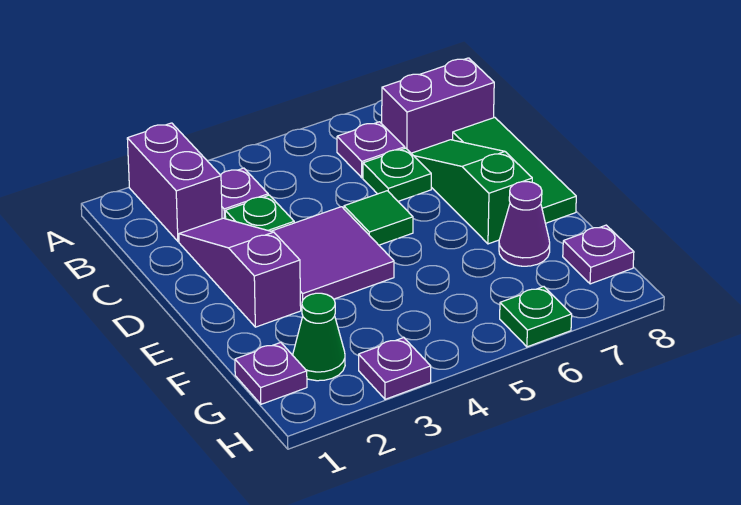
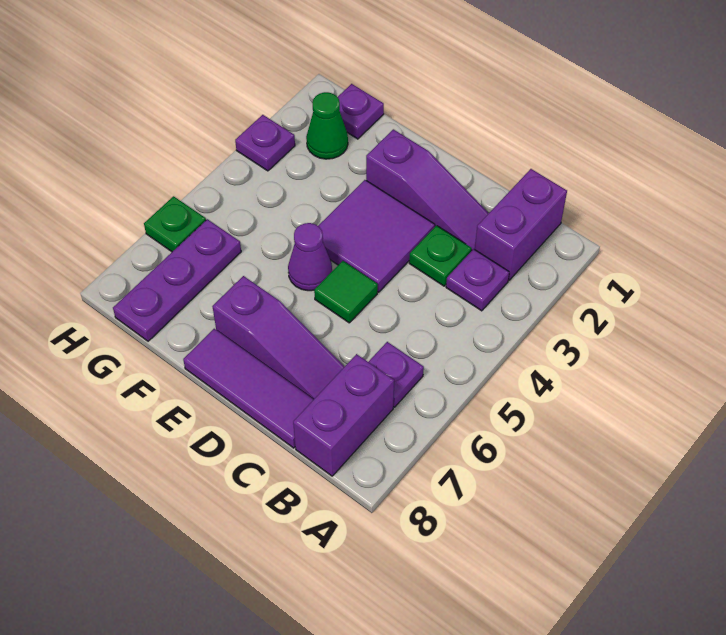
purple brick A2:B2 level 1 -> purple brick B1:B2 level 1
green plate C6 level 1 -> none
green slope C7:E7 level 1 top E -> purple slope C7:E7 level 1 top E
green tile C8:E8 level 1 -> purple tile C8:E8 level 1
purple cone F7 level 1 -> purple cone E5 level 1
purple plate G8 level 1 -> purple plate G6:G8 level 1

